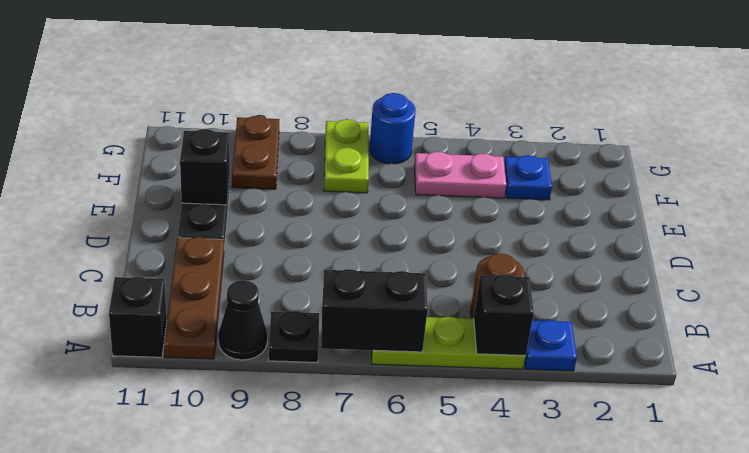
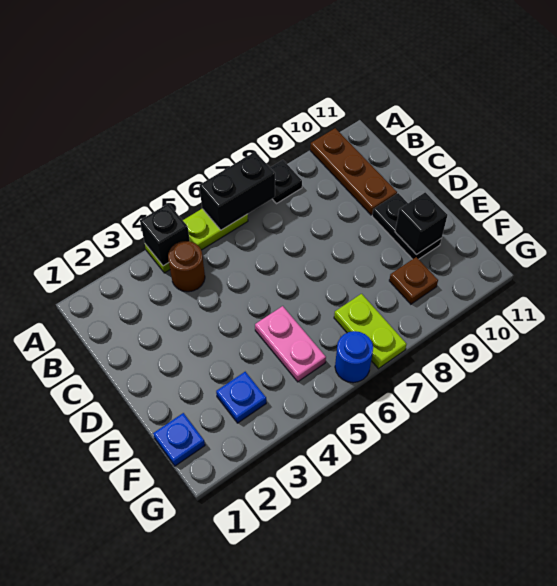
blue plate A3 level 1 -> blue plate F1 level 1
black cone A9 level 1 -> none
black brick A11 level 1 -> none
pink plate F4:F5 level 1 -> pink plate E5:F5 level 1
brown plate F9:G9 level 1 -> brown plate F9 level 1

